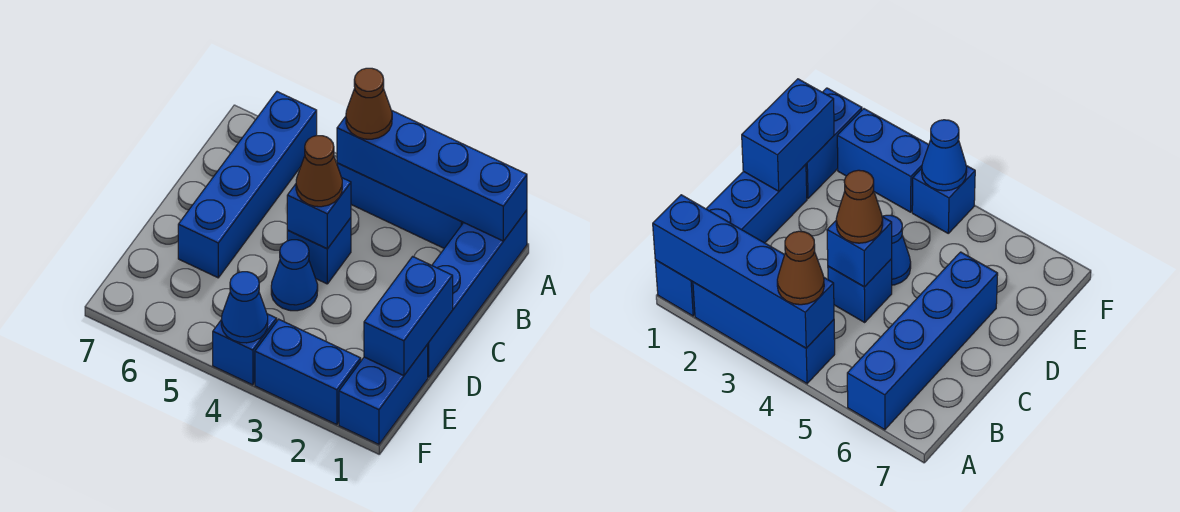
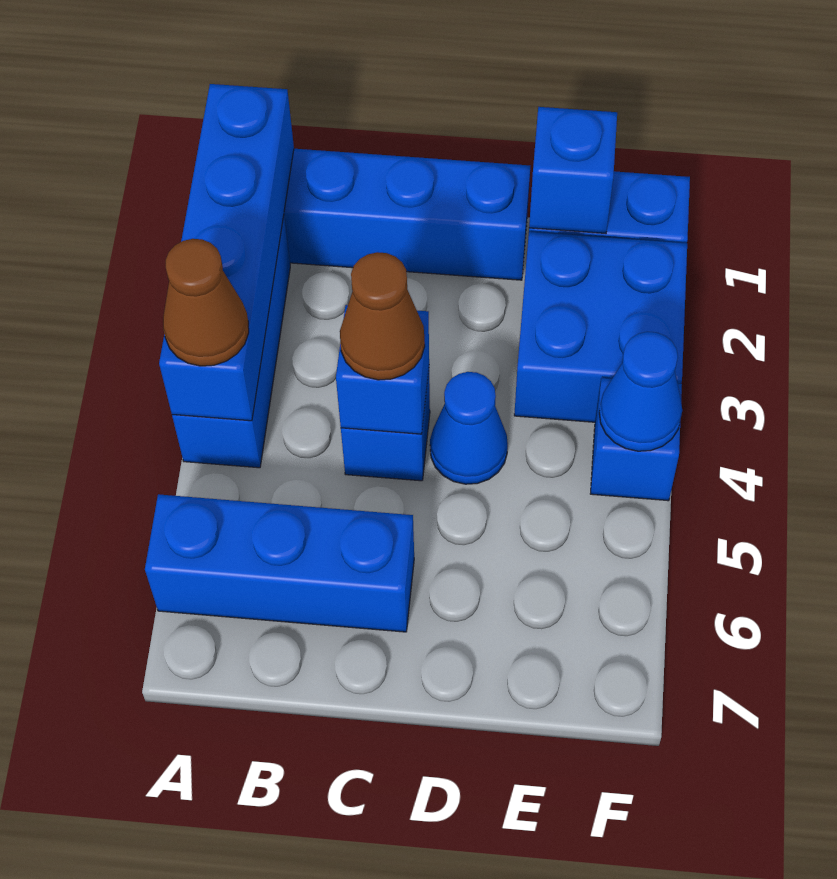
blue brick A6:D6 level 1 -> blue brick A6:C6 level 1
blue brick D1:E1 level 2 -> blue brick E1 level 2
blue brick F2:F3 level 1 -> blue brick E2:F3 level 1

